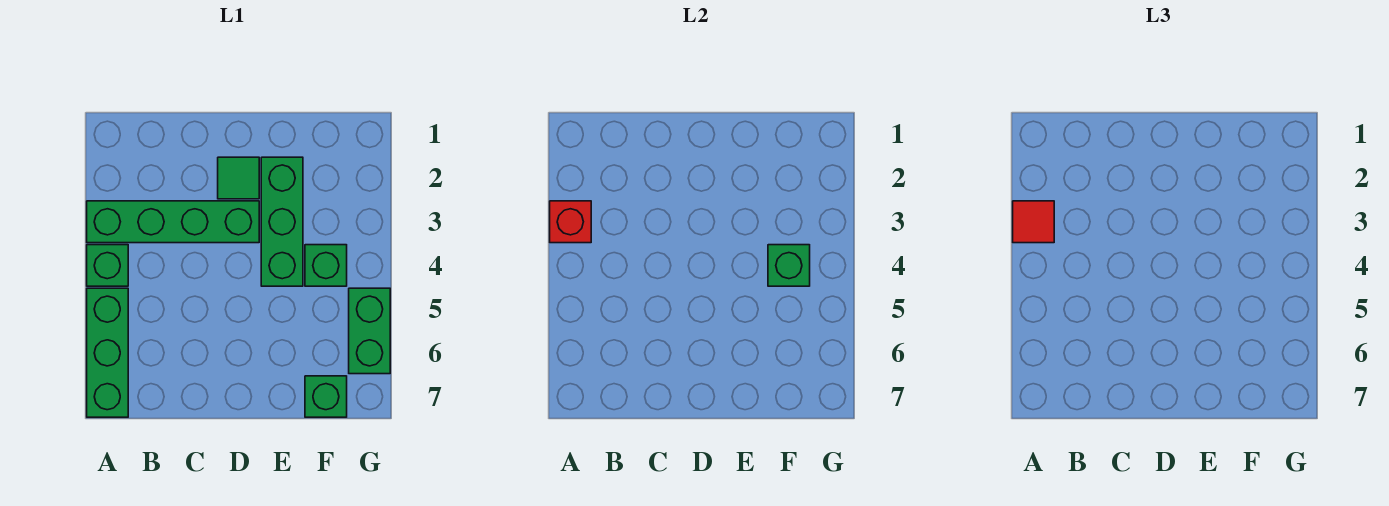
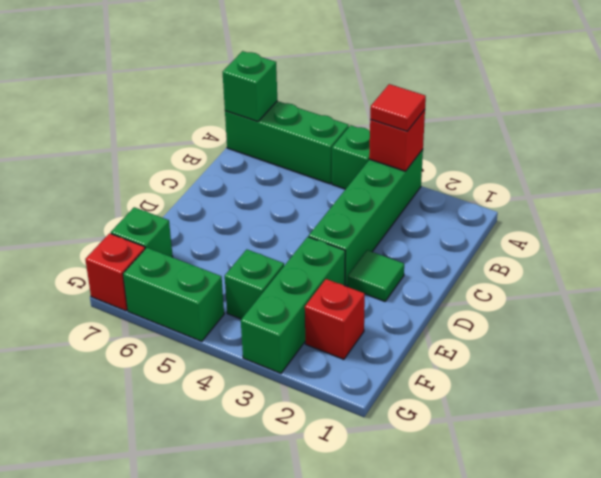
green brick E2:E4 level 1 -> green brick E3:G3 level 1
none -> red brick F2 level 1
green brick F4 level 2 -> green brick A7 level 2
none -> red brick G7 level 1

